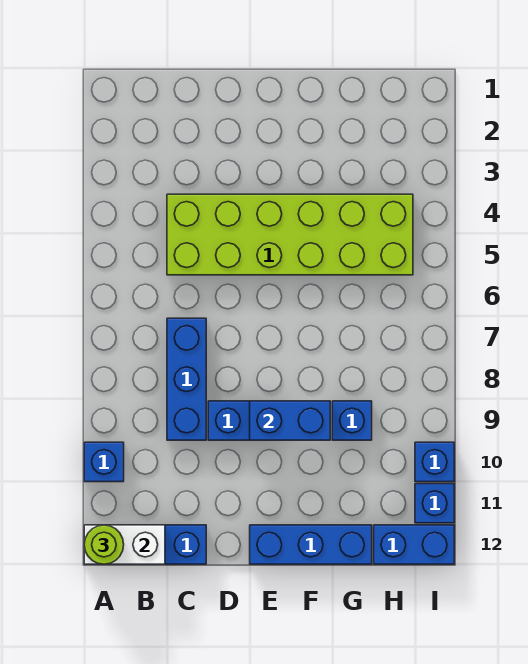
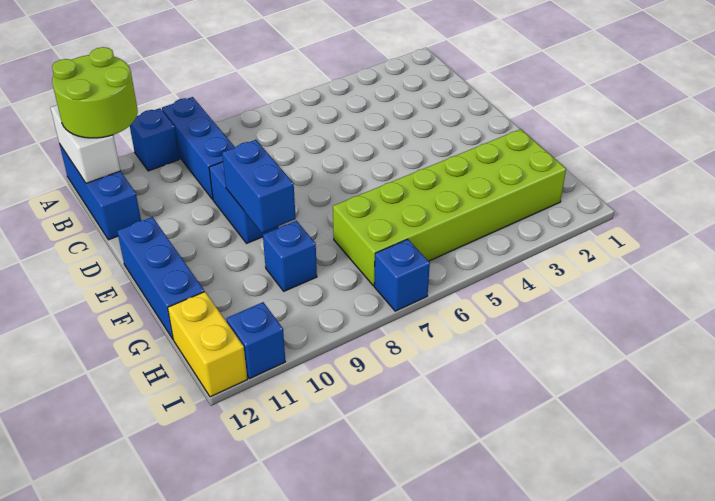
lime round brick A12 level 3 -> lime round brick A11:B12 level 3
lime brick C4:H5 level 1 -> lime brick G2:H7 level 1
blue brick C7:C9 level 1 -> blue brick A9:C9 level 1
blue brick H12:I12 level 1 -> yellow brick H12:I12 level 1
blue brick I10 level 1 -> blue brick I7 level 1

